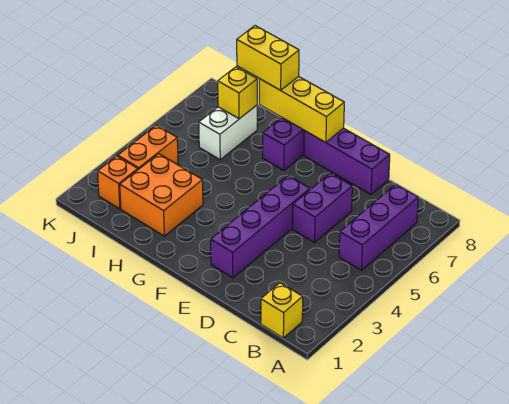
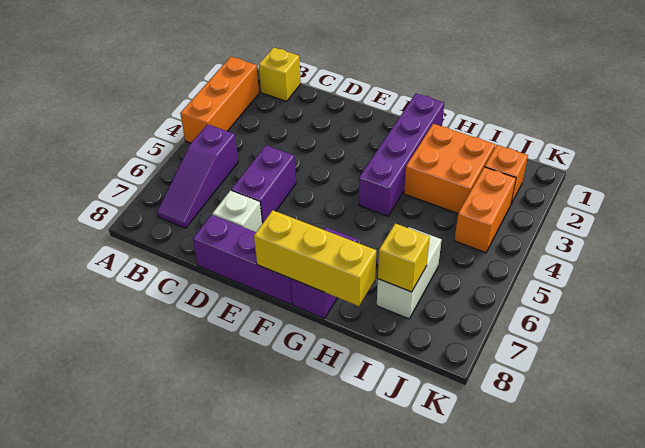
none -> orange brick A2:A4 level 1
purple brick B5:B7 level 1 -> purple slope B5:B7 level 1 top 5
none -> white brick D7 level 1
purple brick E2:E5 level 1 -> purple brick G1:G4 level 1
yellow brick H8:I8 level 3 -> none

